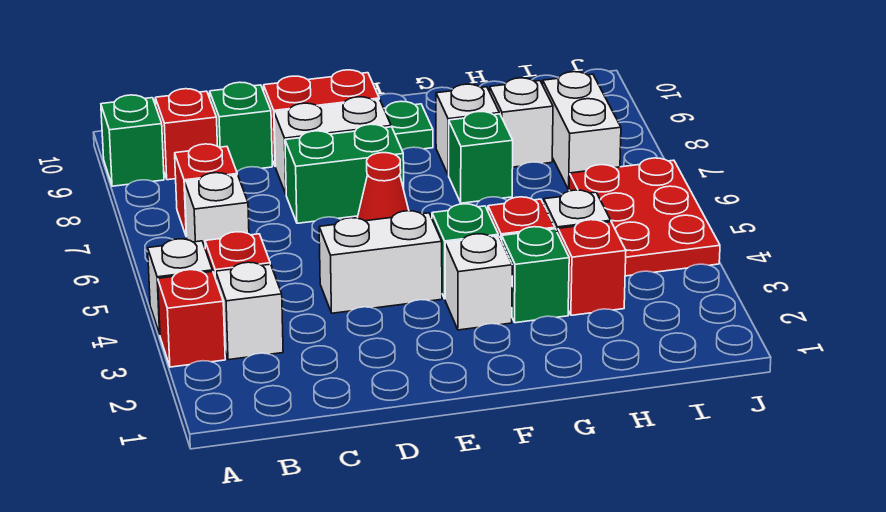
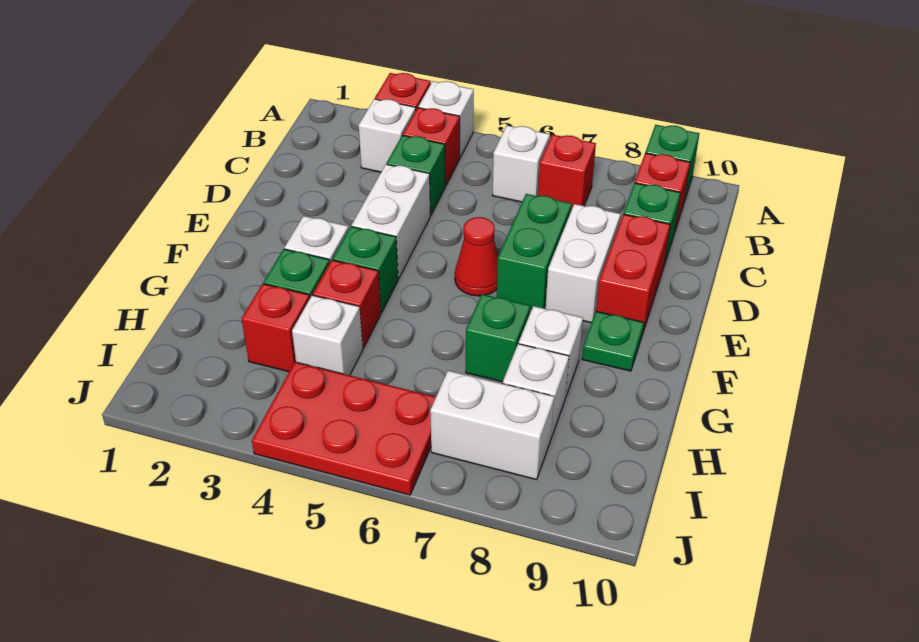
none -> green brick C4 level 1

